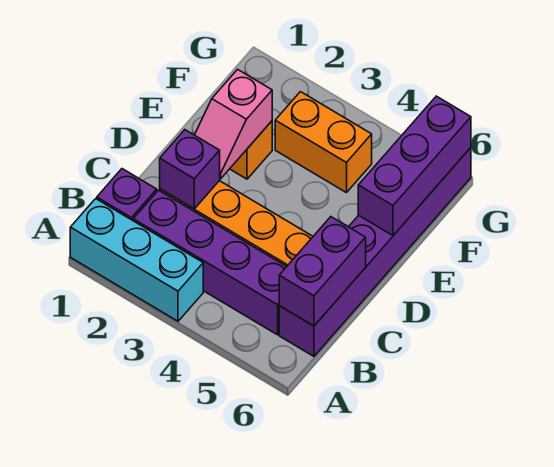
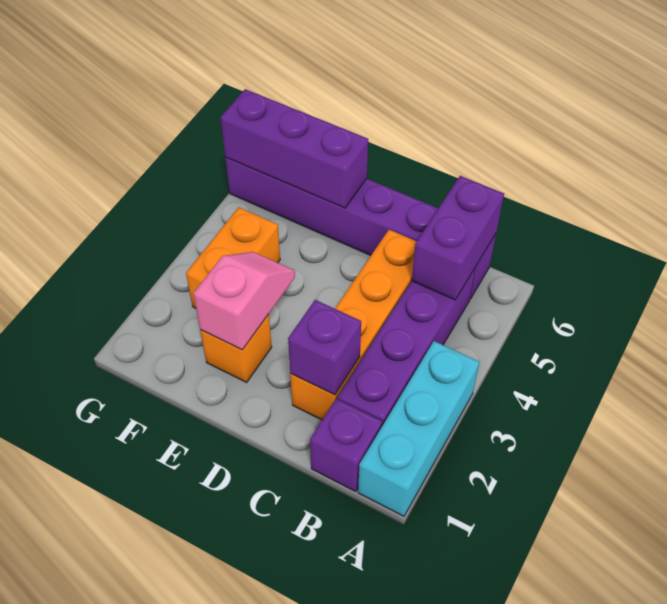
purple brick B6:C6 level 2 -> purple brick B5:B6 level 2
pink slope D2:E2 level 2 top E -> pink slope E2:E3 level 2 top 2

